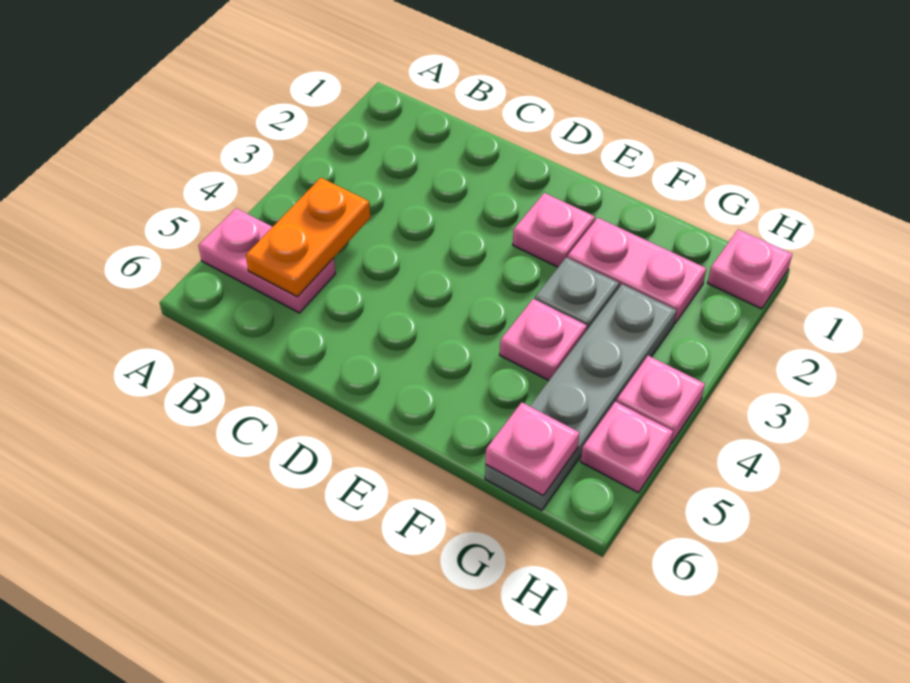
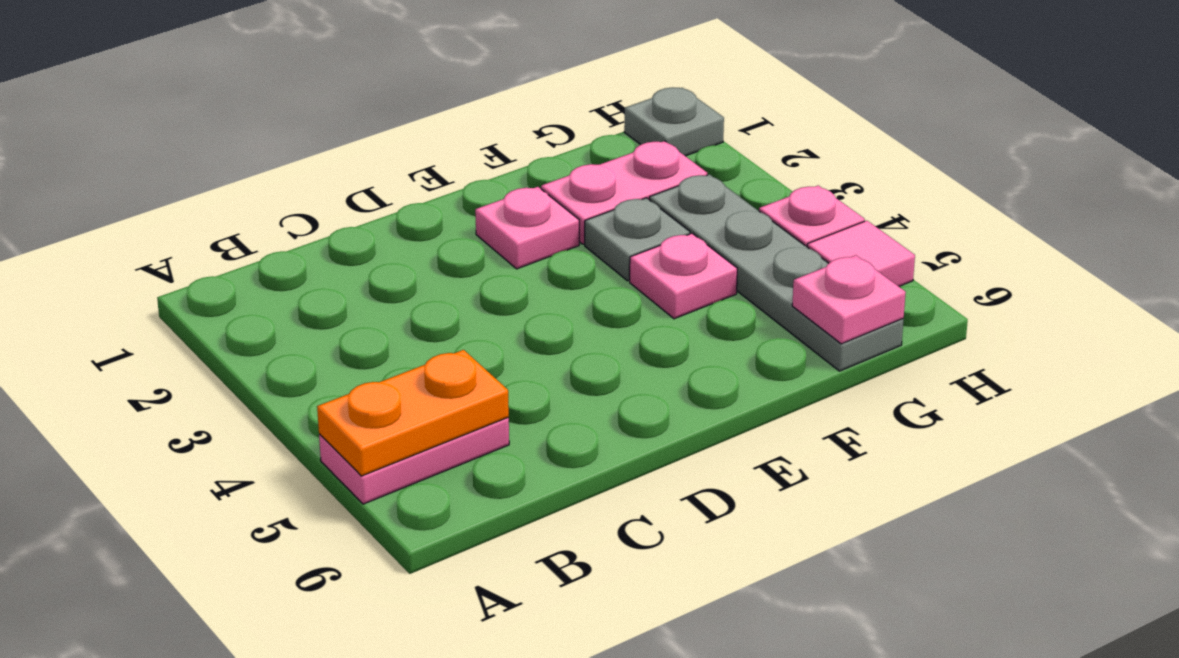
orange plate B4:B5 level 2 -> orange plate A5:B5 level 2
pink plate H1 level 1 -> grey plate H1 level 1
pink plate H5 level 1 -> pink tile H5 level 1

